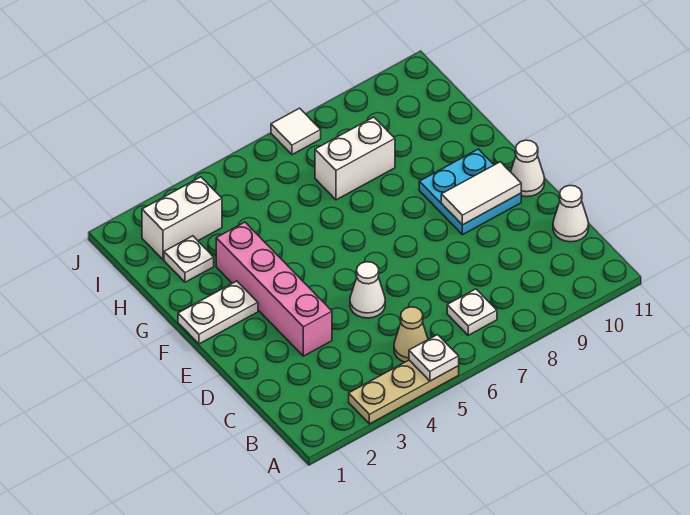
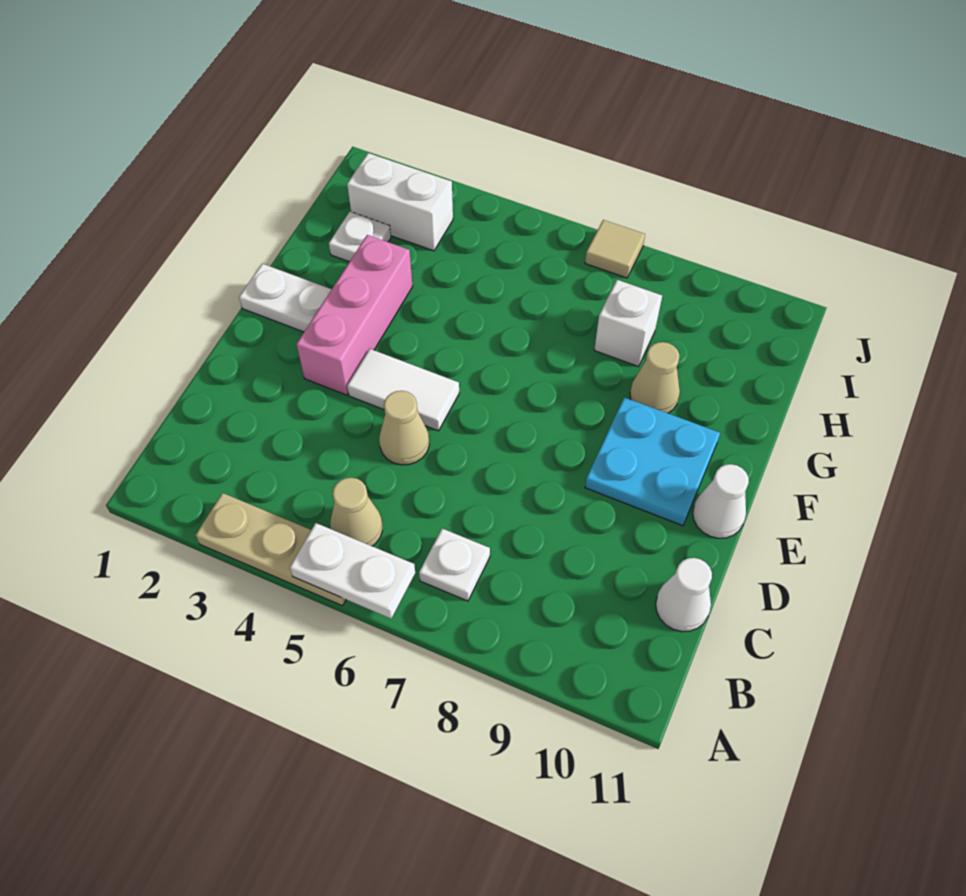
white plate A5 level 2 -> white plate A5:A6 level 2
pink brick D3:G3 level 1 -> pink brick E3:G3 level 1
white cone D5 level 1 -> tan cone D5 level 1
white tile E9:E10 level 2 -> white tile E4:E5 level 1
none -> tan cone G9 level 1
white brick H7:H8 level 1 -> white brick H8 level 1
white tile J7 level 1 -> tan tile J7 level 1

